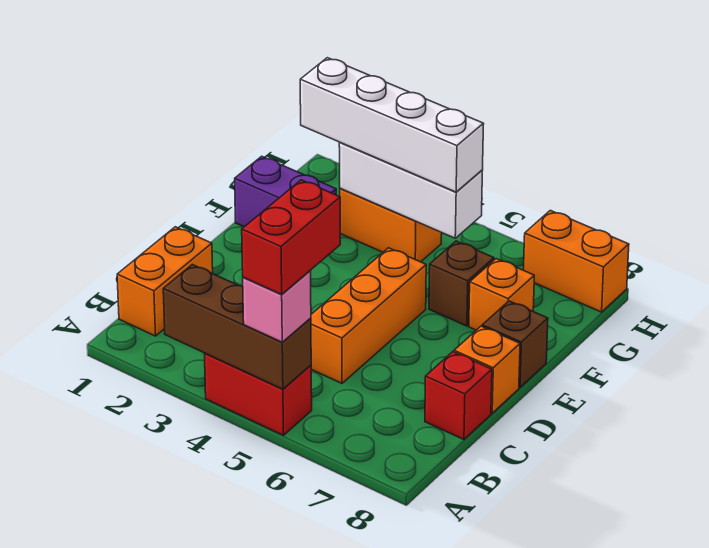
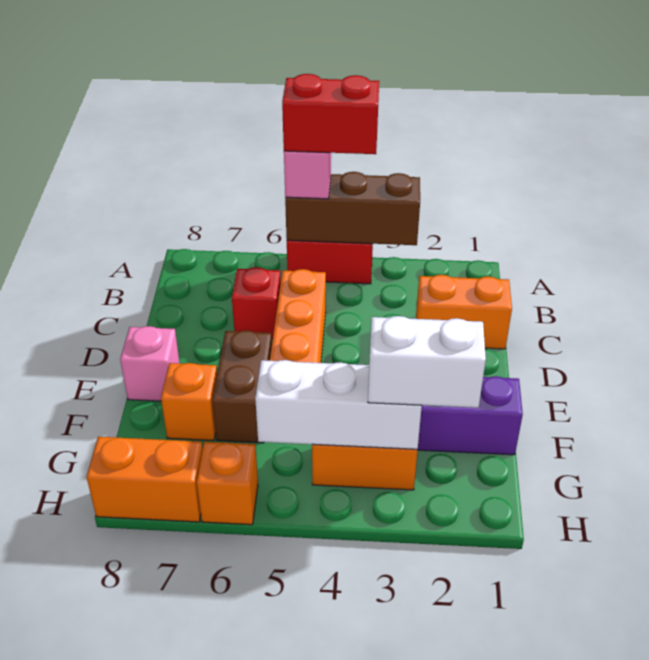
red brick A5:B5 level 4 -> red brick A4:A5 level 4
orange brick B1:C1 level 1 -> orange brick C1:C2 level 1
red brick C8 level 1 -> red brick C6 level 1
orange brick D8 level 1 -> orange brick H6 level 1
brown brick E8 level 1 -> pink brick E8 level 1
brown brick F6 level 1 -> brown brick E6:F6 level 1
white brick G2:G5 level 3 -> white brick G2:G3 level 3

